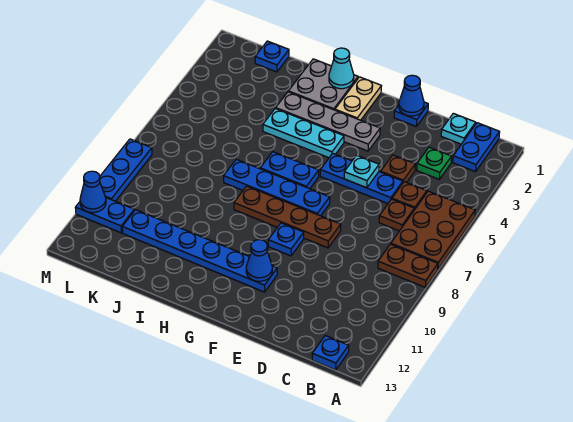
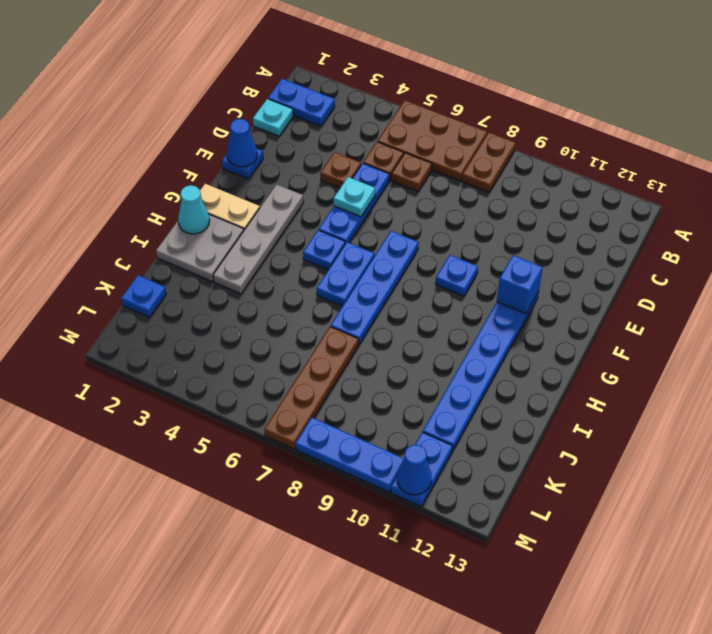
blue plate B13 level 1 -> blue plate G5 level 1
green plate C3 level 1 -> none
brown plate E8:H8 level 1 -> brown plate J7:M7 level 1
blue cone F11 level 2 -> blue brick F11 level 2
cyan plate G4:I4 level 1 -> none

